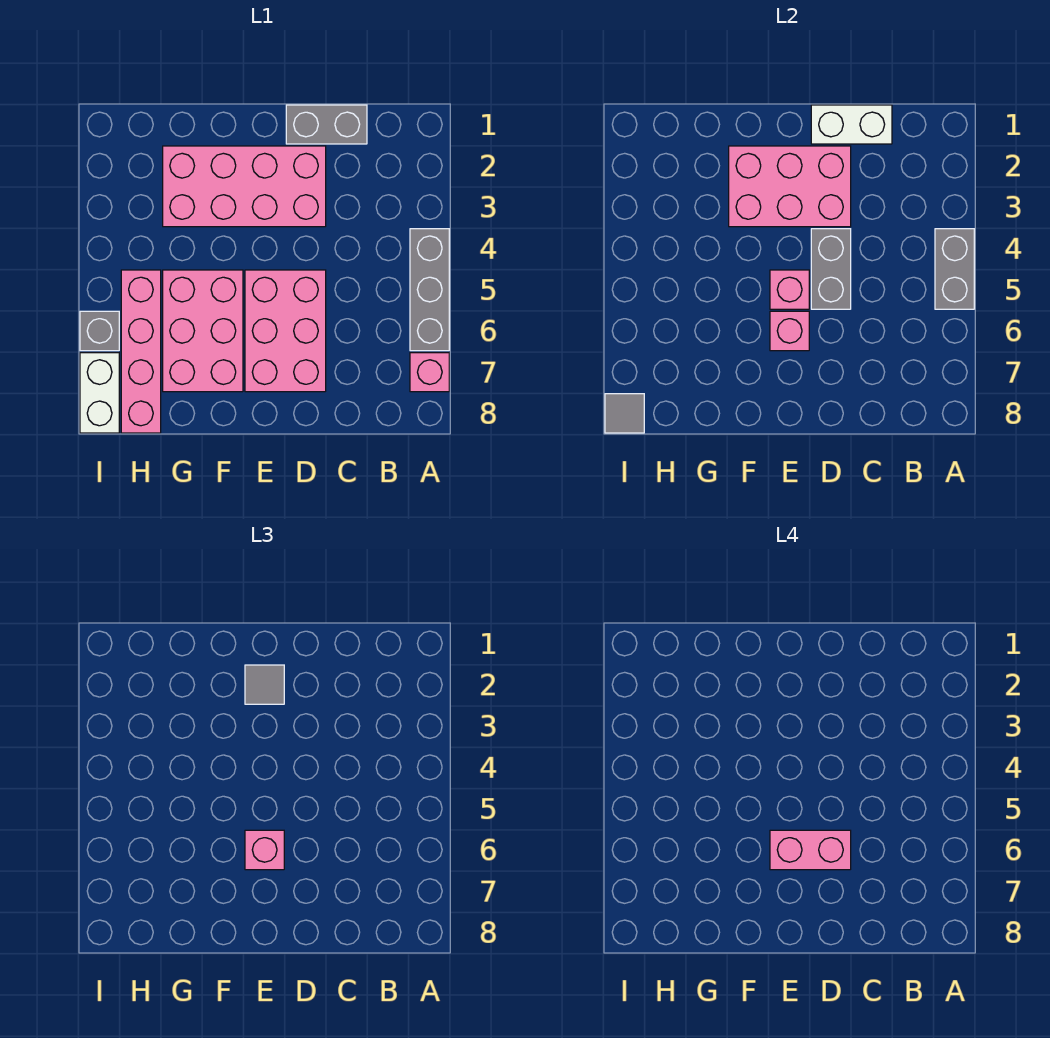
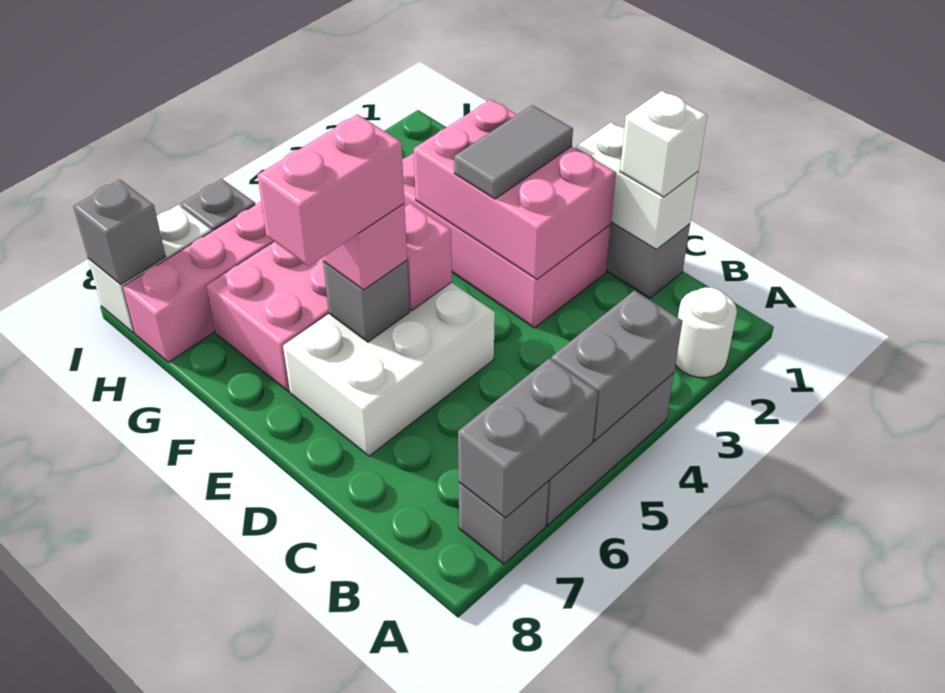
none -> white round brick A2 level 1
pink brick A7 level 1 -> grey brick A7 level 1
none -> white brick C1 level 3
grey brick D4:D5 level 2 -> grey brick A6:A7 level 2
pink brick D5:E7 level 1 -> white brick D5:E7 level 1
pink brick D6:E6 level 4 -> pink brick E6:E7 level 4
grey tile E2 level 3 -> grey tile E2:E3 level 3
pink brick E6 level 2 -> grey brick E6 level 2
grey tile I8 level 2 -> grey brick I8 level 2

